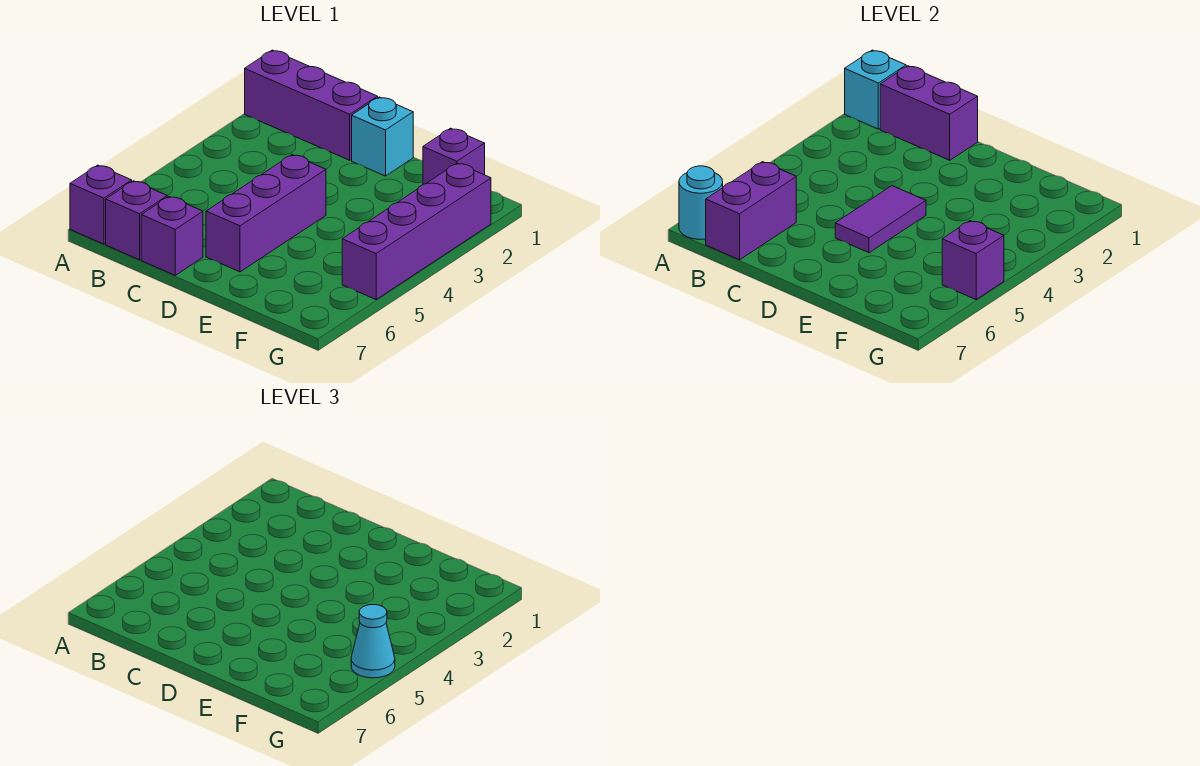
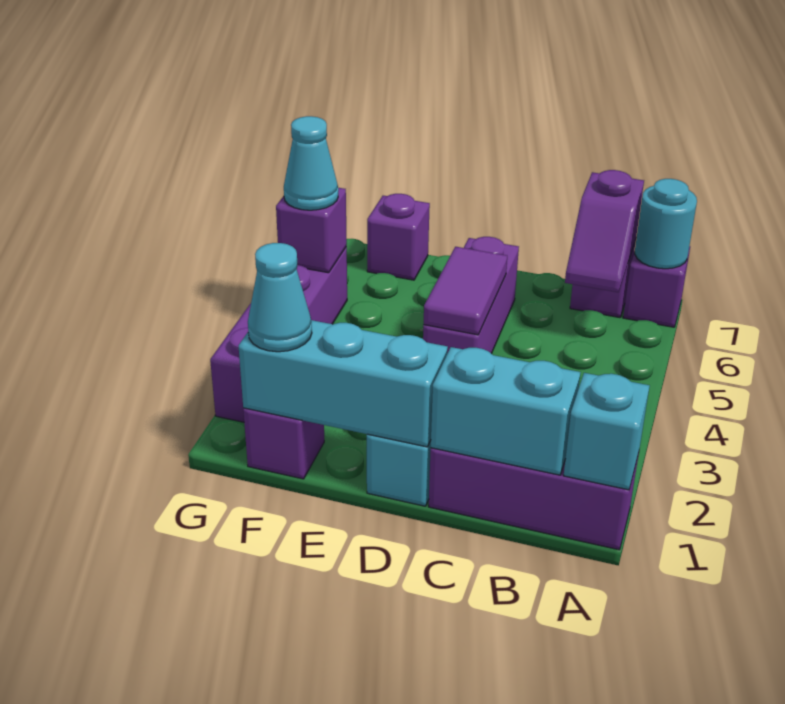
purple brick B1:C1 level 2 -> cyan brick B1:C1 level 2
purple brick B6:B7 level 2 -> purple slope B6:B7 level 2 top 7
purple brick C7 level 1 -> purple brick F7 level 1
none -> cyan brick D1:F1 level 2
none -> cyan cone F1 level 3

